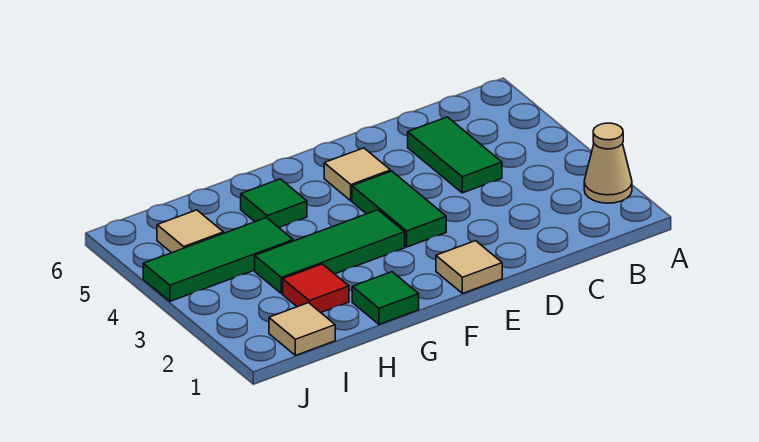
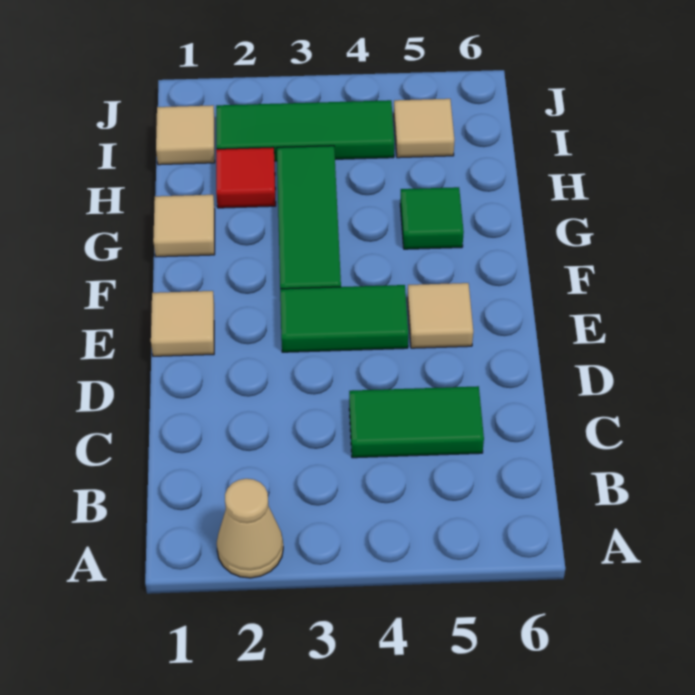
green tile G1 level 1 -> tan tile G1 level 1
green tile H4:J4 level 1 -> green tile I2:I4 level 1

